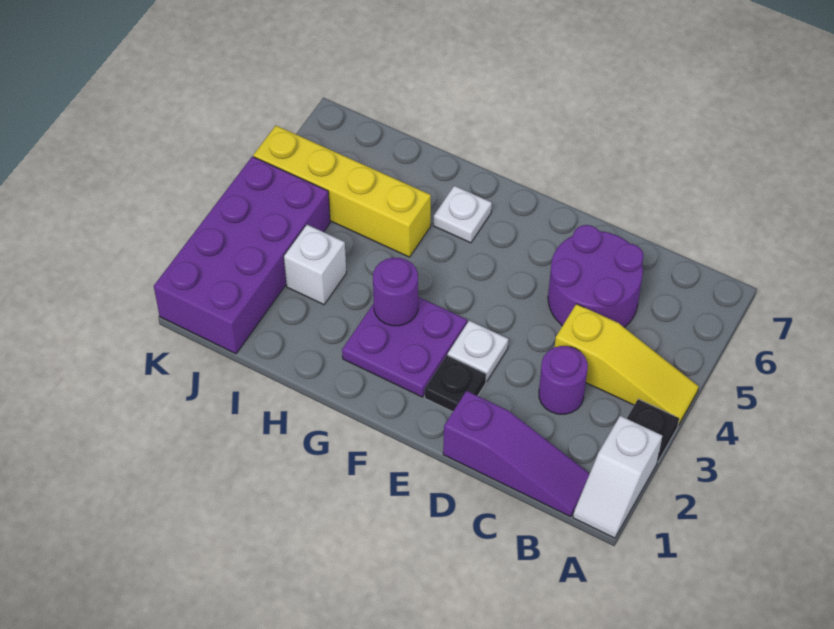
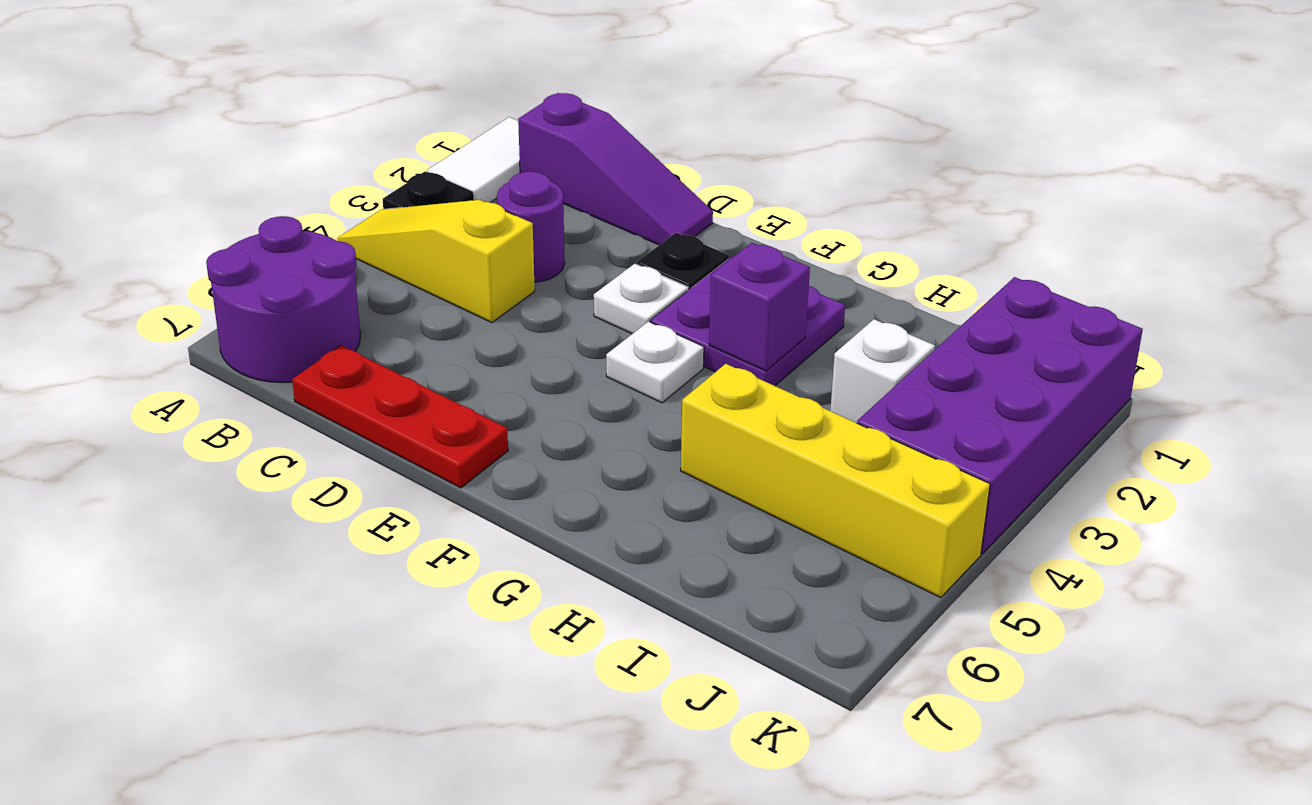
white slope A1:A2 level 1 top 2 -> white tile A1:A2 level 1
purple slope B1:D1 level 1 top D -> purple slope B1:D1 level 1 top B
purple round brick C5:D6 level 1 -> purple round brick A6:B7 level 1
none -> red plate C7:E7 level 1
purple round brick G3 level 2 -> purple brick G3 level 2
white plate G6 level 1 -> white plate F4 level 1

